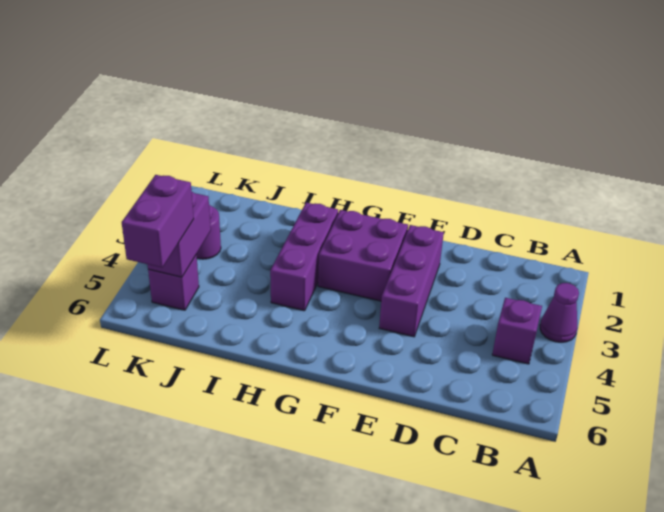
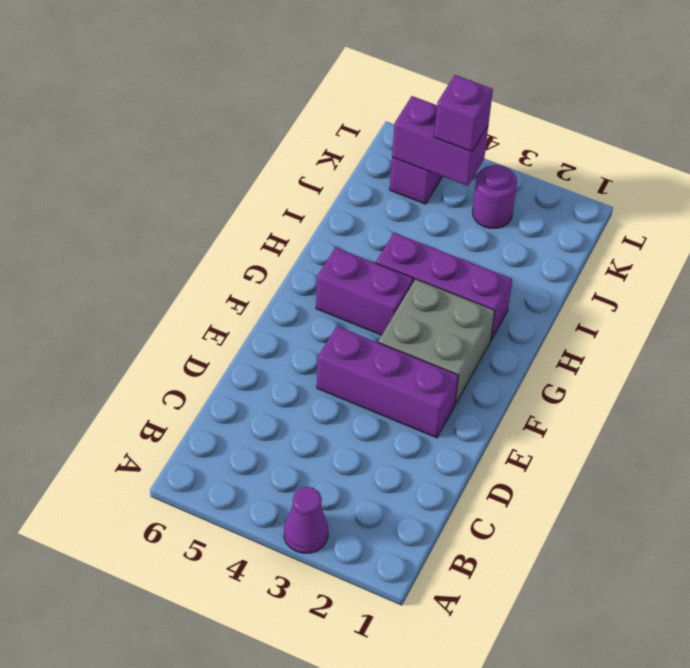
purple brick B4 level 1 -> purple brick K4 level 3
purple brick F2:G3 level 1 -> grey brick F2:G3 level 1
purple brick K5:K6 level 3 -> purple brick G4:G5 level 1

